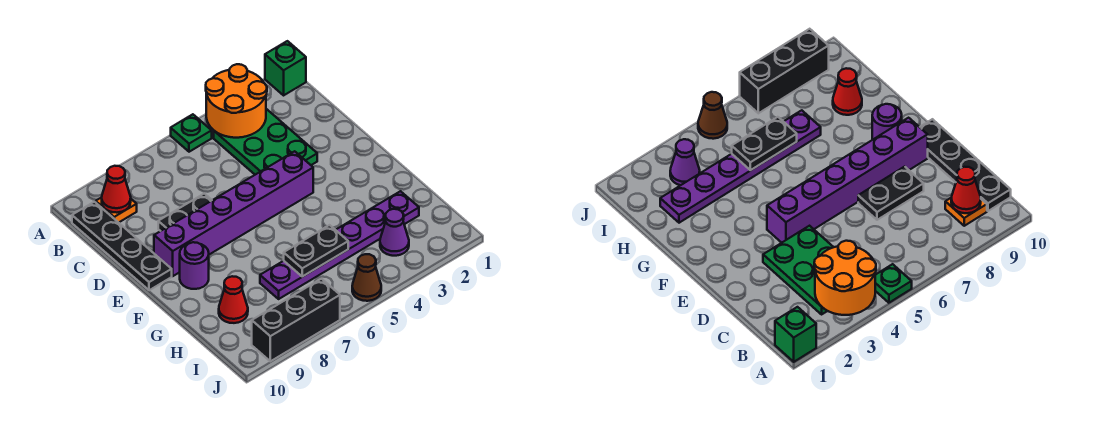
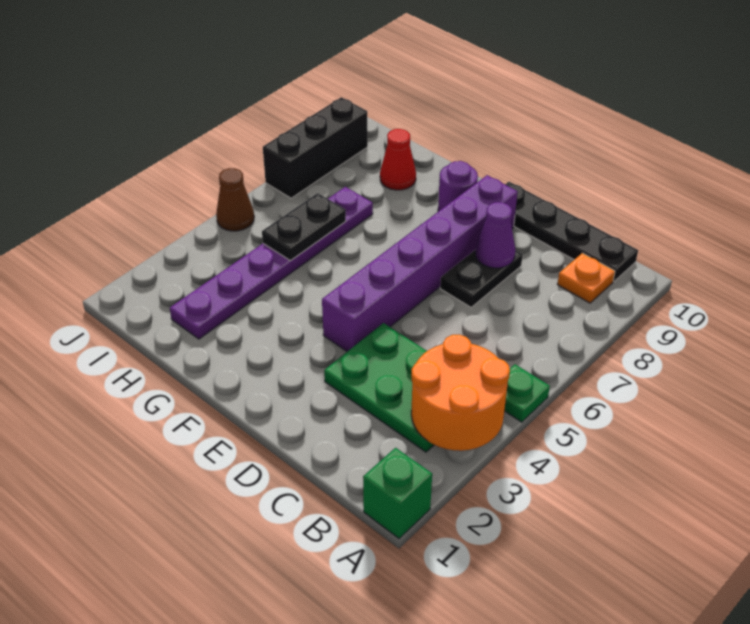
red cone B9 level 2 -> none
purple cone I3 level 1 -> purple cone D8 level 2

